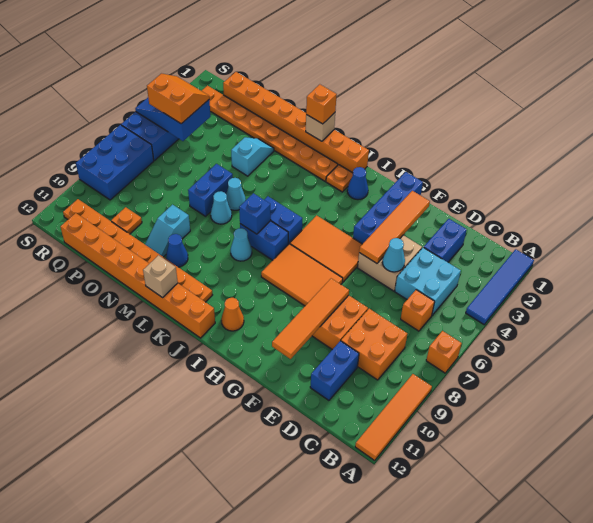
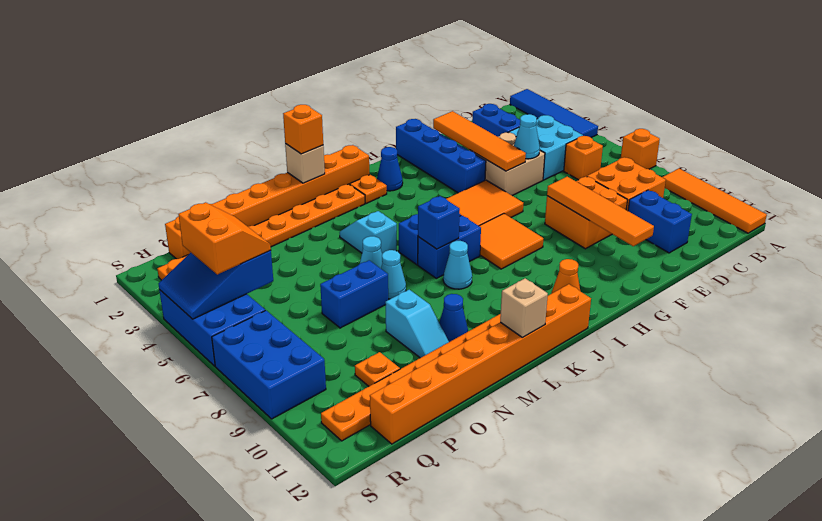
orange tile G7:I8 level 1 -> orange tile H7:I8 level 1
cyan slope N3:N4 level 1 top 4 -> cyan slope L4:L5 level 1 top 5
blue brick N6:N7 level 1 -> blue brick N7:O7 level 1
orange slope Q4:R5 level 3 top 5 -> orange slope Q4:R5 level 3 top R

